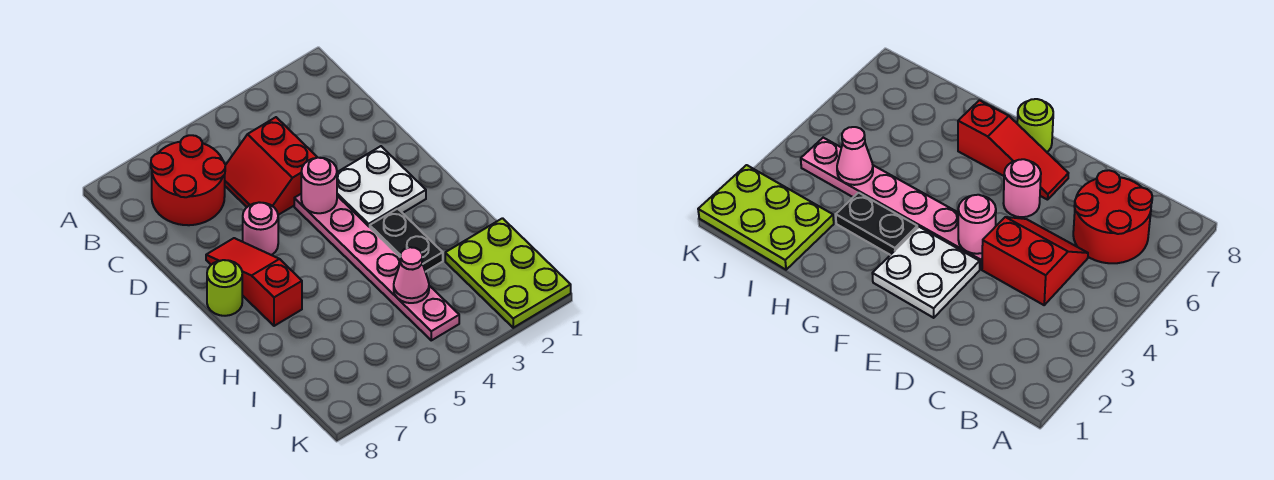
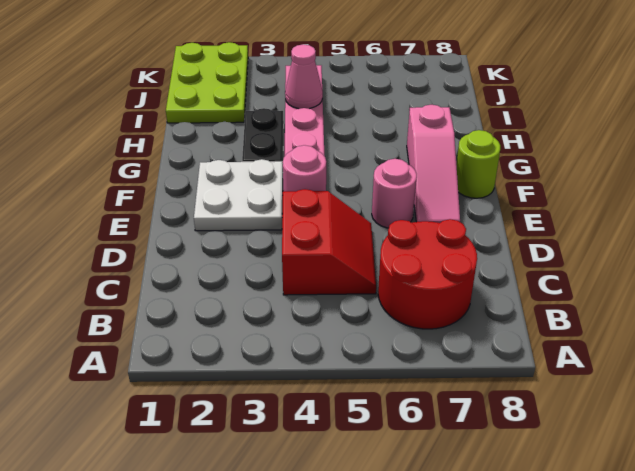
red slope E7:G7 level 1 top G -> pink slope E7:G7 level 1 top G

